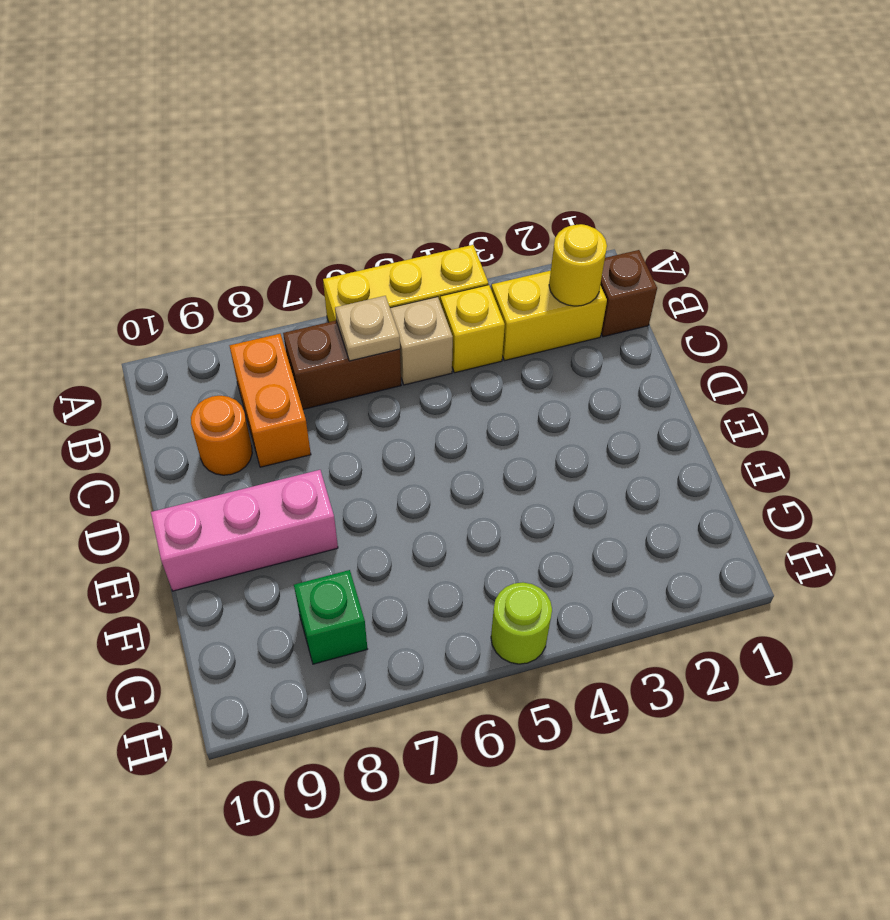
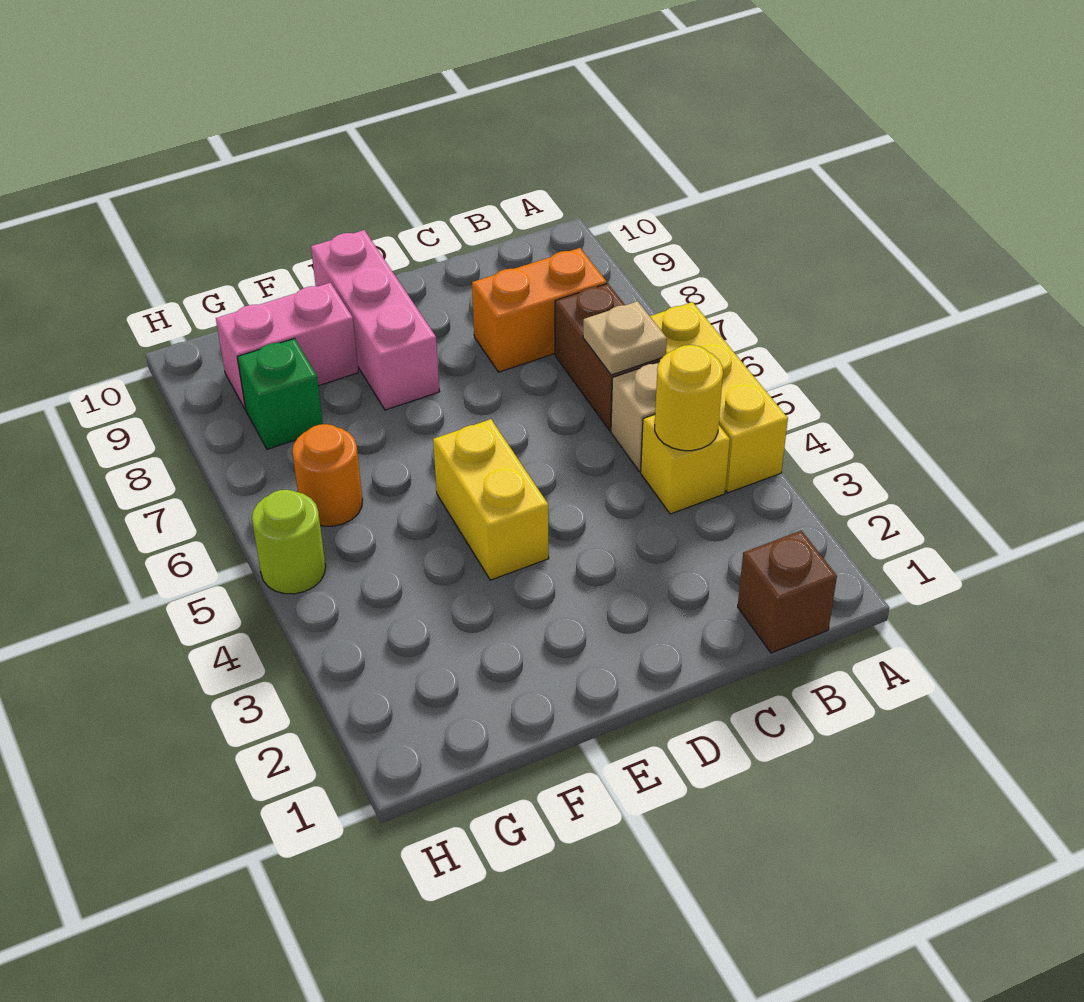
yellow brick B2:B3 level 1 -> yellow brick E4:E5 level 1
yellow round brick B2 level 2 -> yellow round brick B4 level 2
orange round brick C9 level 1 -> orange round brick G6 level 1
none -> pink brick F9:G9 level 1

